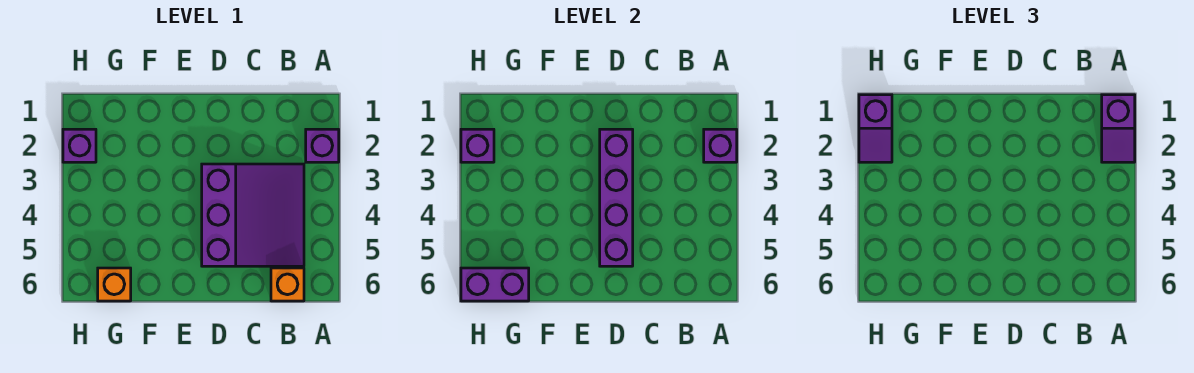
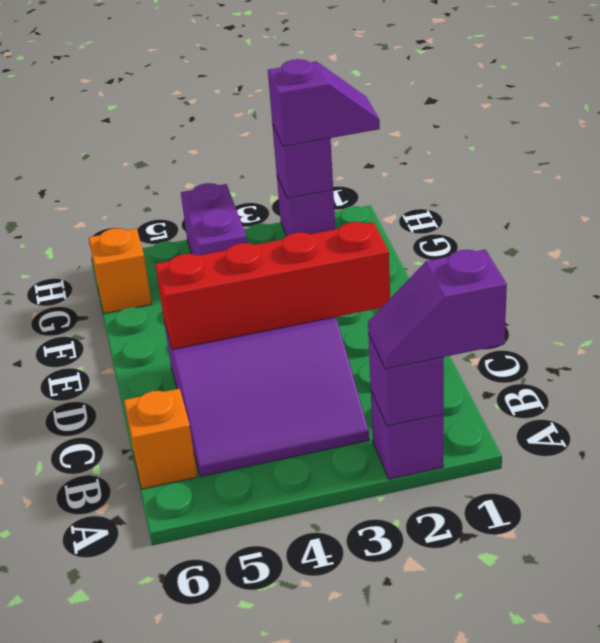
purple brick D2:D5 level 2 -> red brick D2:D5 level 2
purple brick G6:H6 level 2 -> purple brick G4:H4 level 1
purple slope H1:H2 level 3 top 1 -> purple slope H1:H2 level 3 top 2

